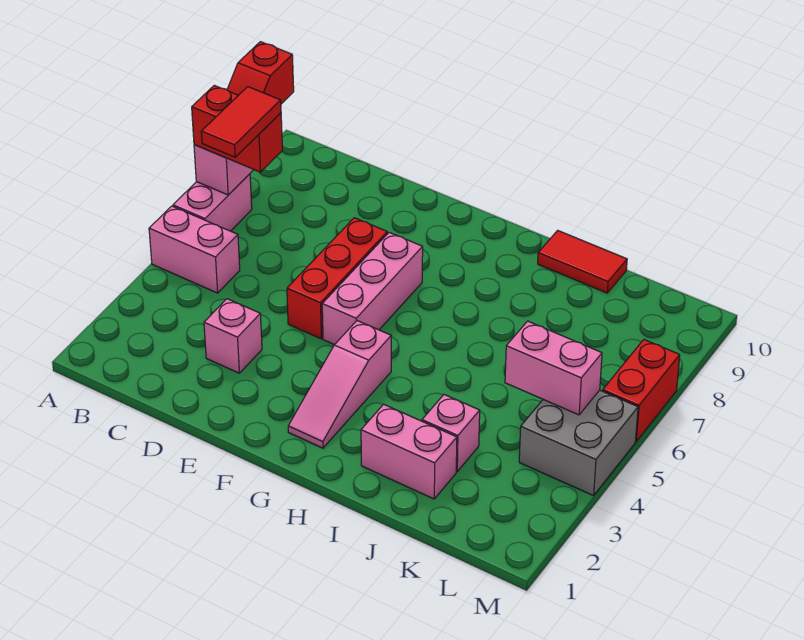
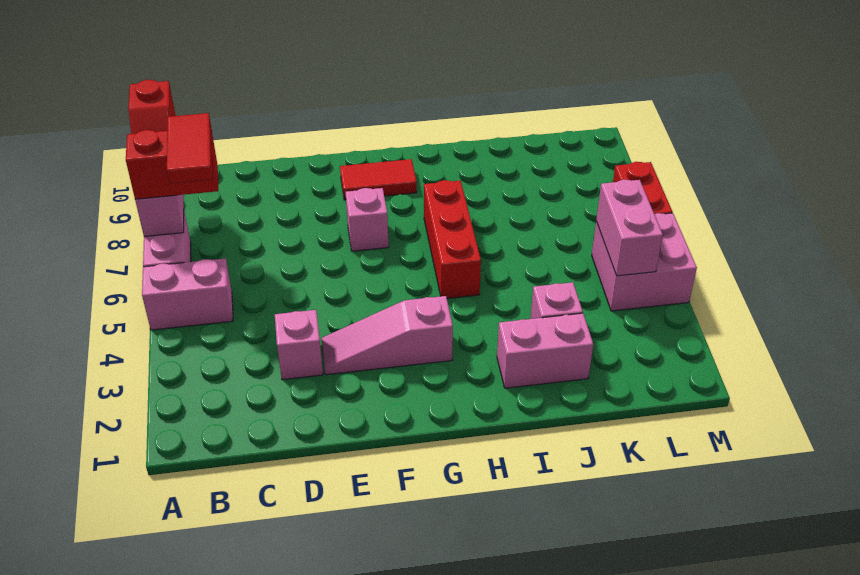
red brick E5:E7 level 1 -> red brick H5:H7 level 1
pink brick F5:F7 level 1 -> pink brick F7 level 1
pink slope G2:G4 level 1 top 4 -> pink slope E3:G3 level 1 top G
red tile I10:J10 level 1 -> red tile F9:G9 level 1
pink brick K5:L5 level 2 -> pink brick L4:L5 level 2
grey brick L4:M5 level 1 -> pink brick L4:M5 level 1

